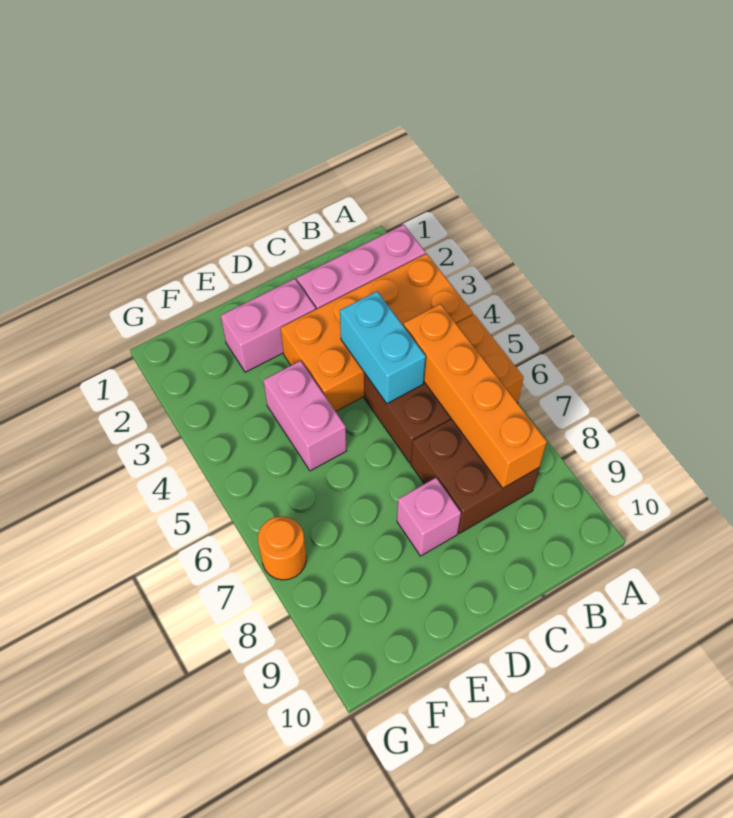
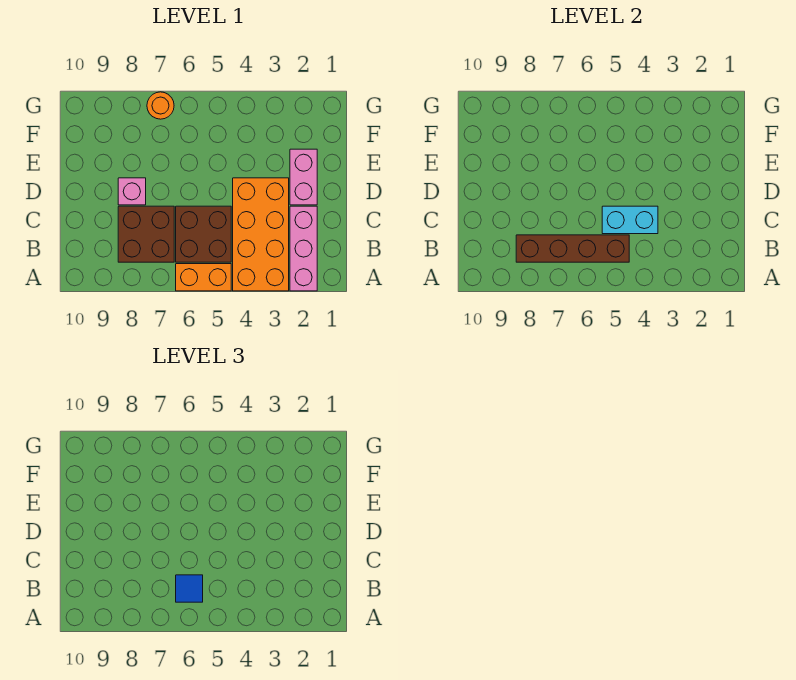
orange brick B5:B8 level 2 -> brown brick B5:B8 level 2
none -> blue tile B6 level 3
pink brick E4:E5 level 1 -> none

